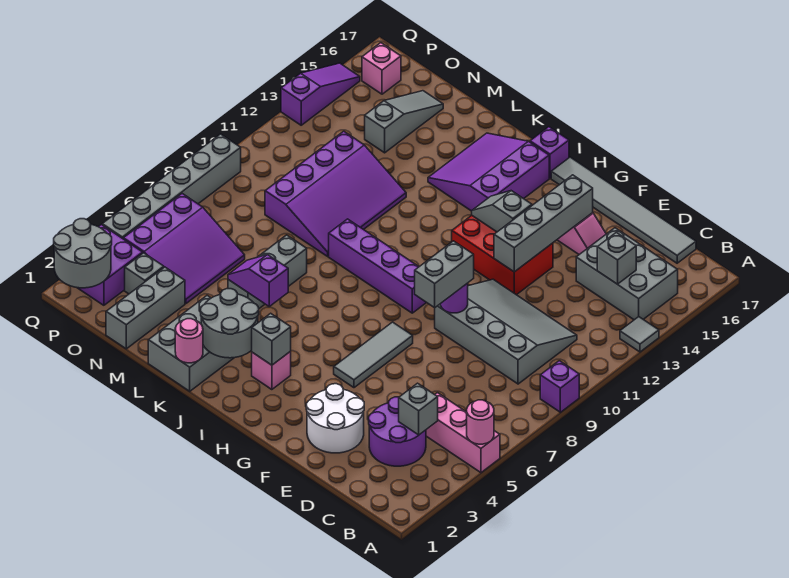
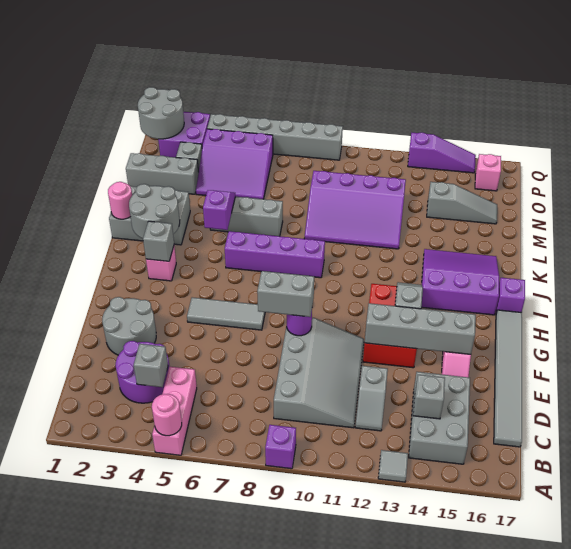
none -> grey slope C12:D12 level 1 top D
white round brick E2:F3 level 1 -> grey round brick E2:F3 level 1
purple brick H9:K9 level 1 -> purple brick J6:J9 level 1

